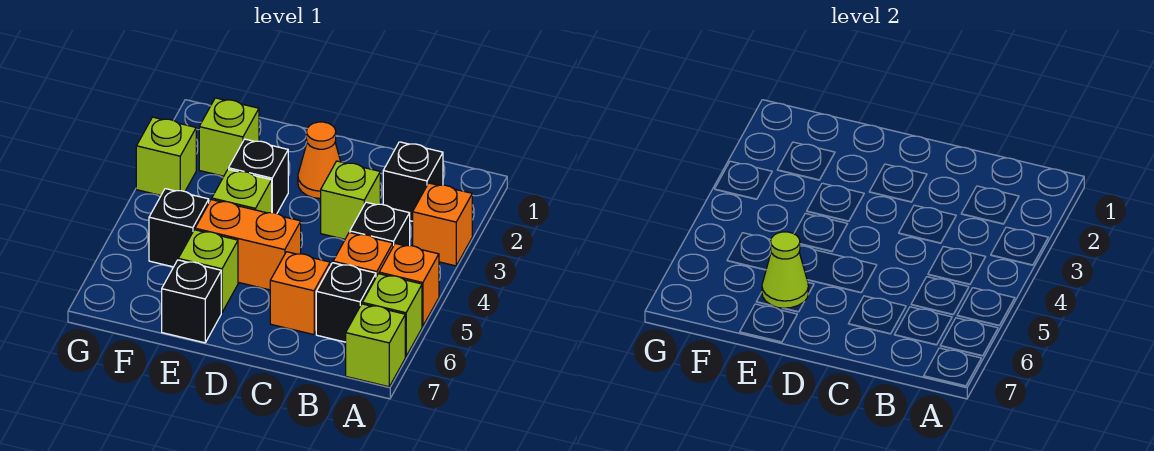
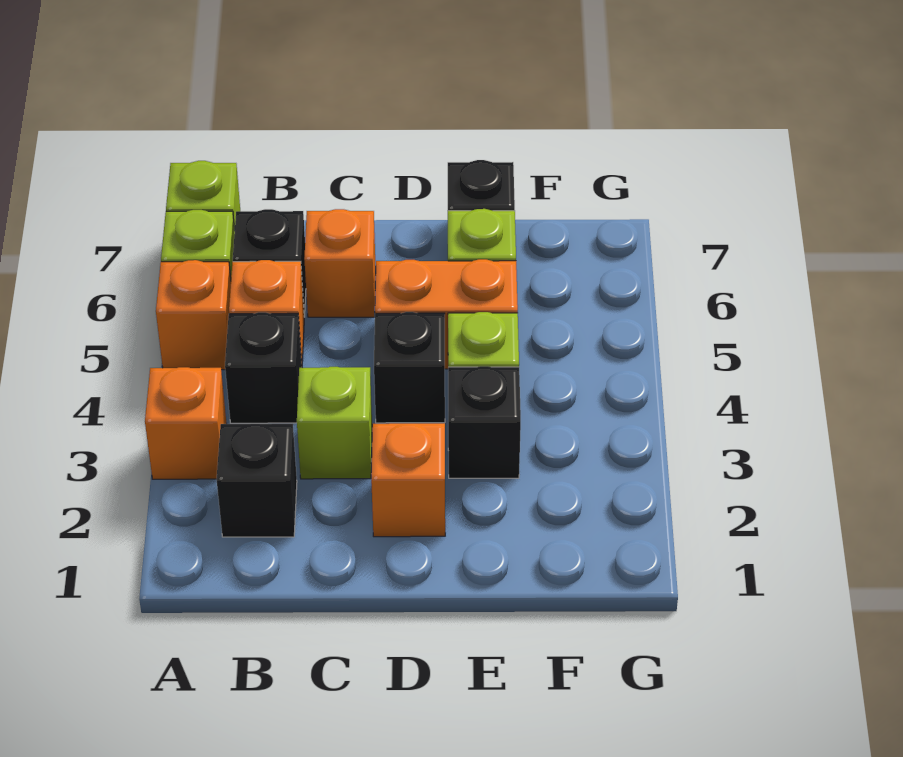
orange cone D2 level 1 -> orange brick D2 level 1
lime cone E6 level 2 -> none
lime brick F2 level 1 -> none
black brick F5 level 1 -> black brick D4 level 1
lime brick G3 level 1 -> none

